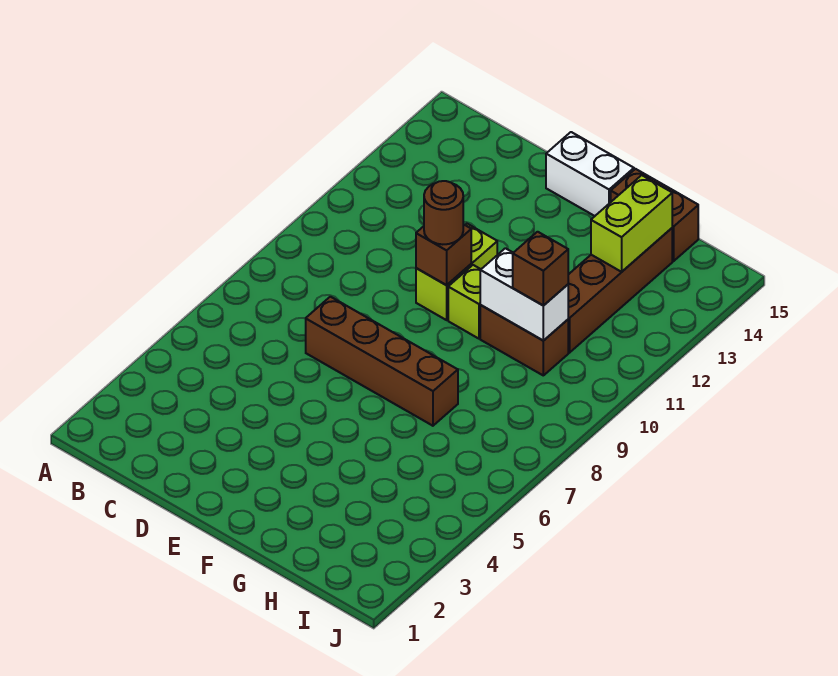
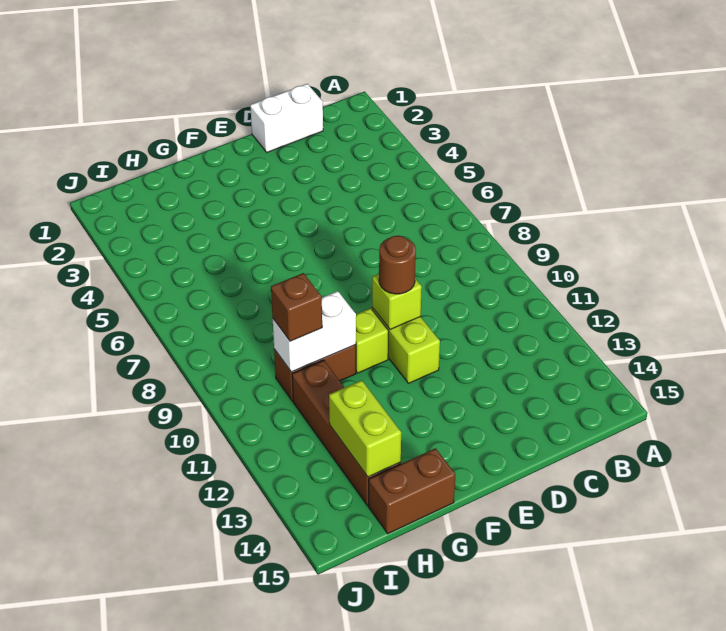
brown brick D7:G7 level 1 -> none
brown brick E10 level 2 -> lime brick E10 level 2
white brick E15:F15 level 1 -> white brick C1:D1 level 1

